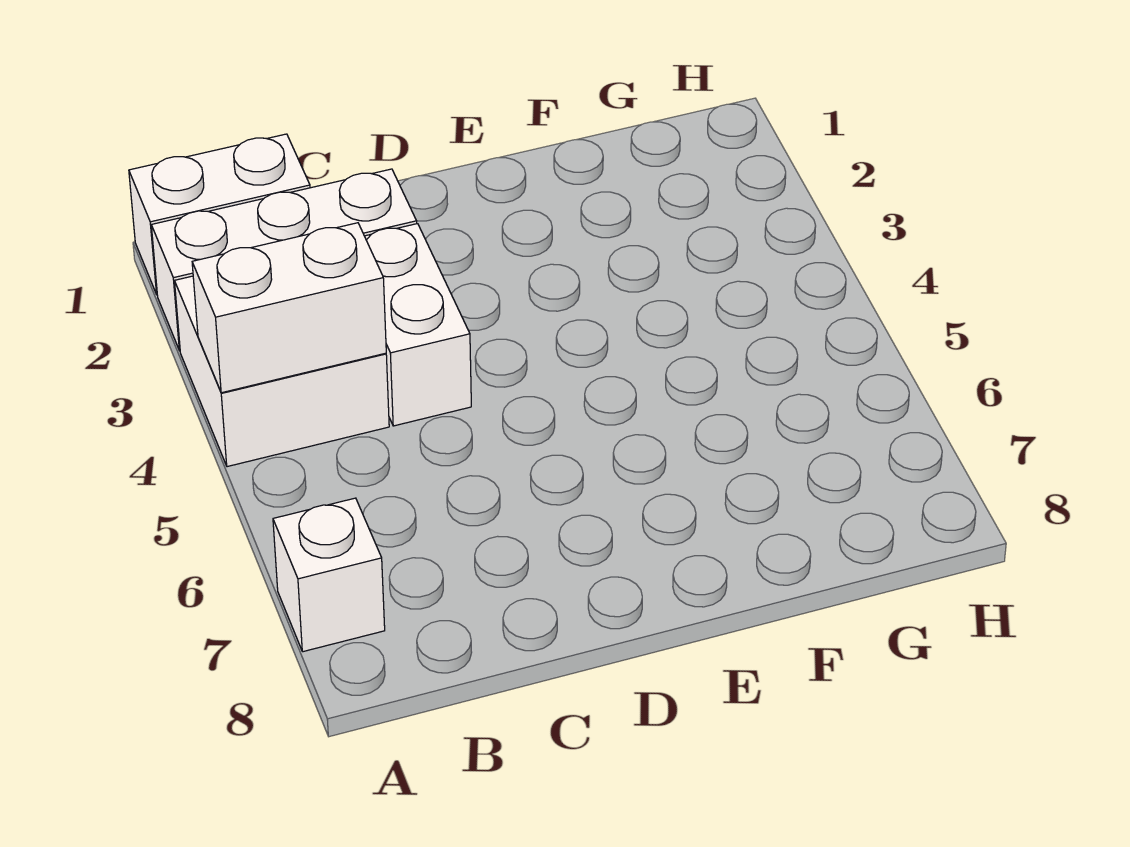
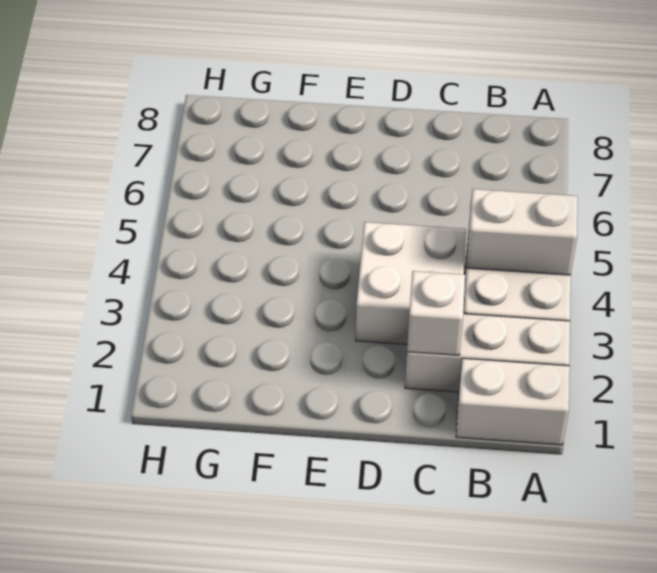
white brick A7 level 1 -> white brick C2 level 2
white brick C3:C4 level 1 -> white brick C3:D4 level 1

